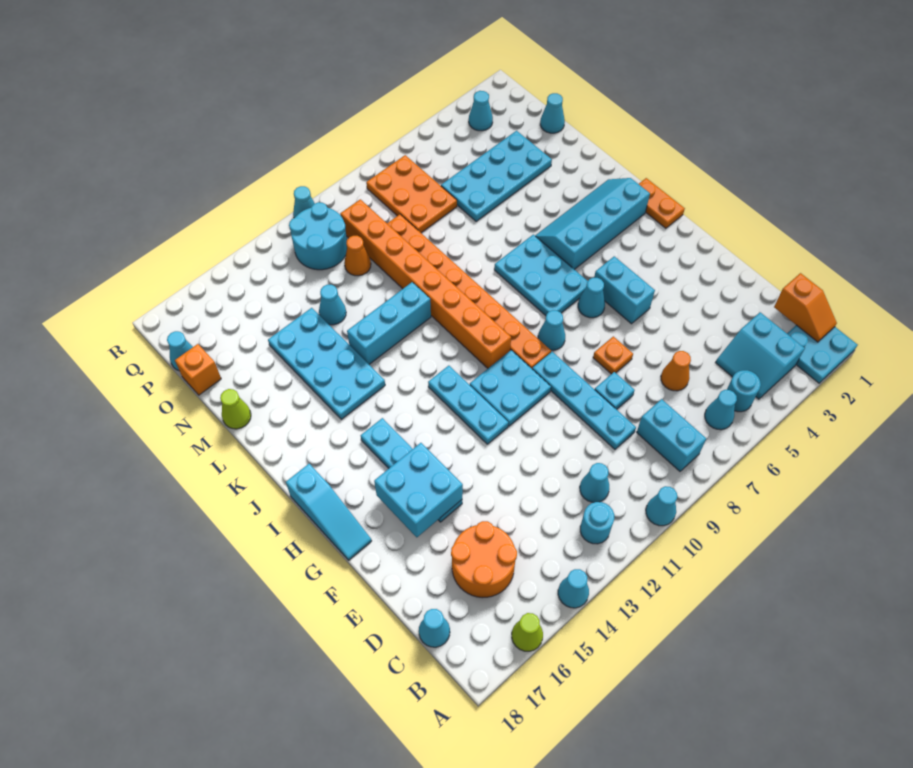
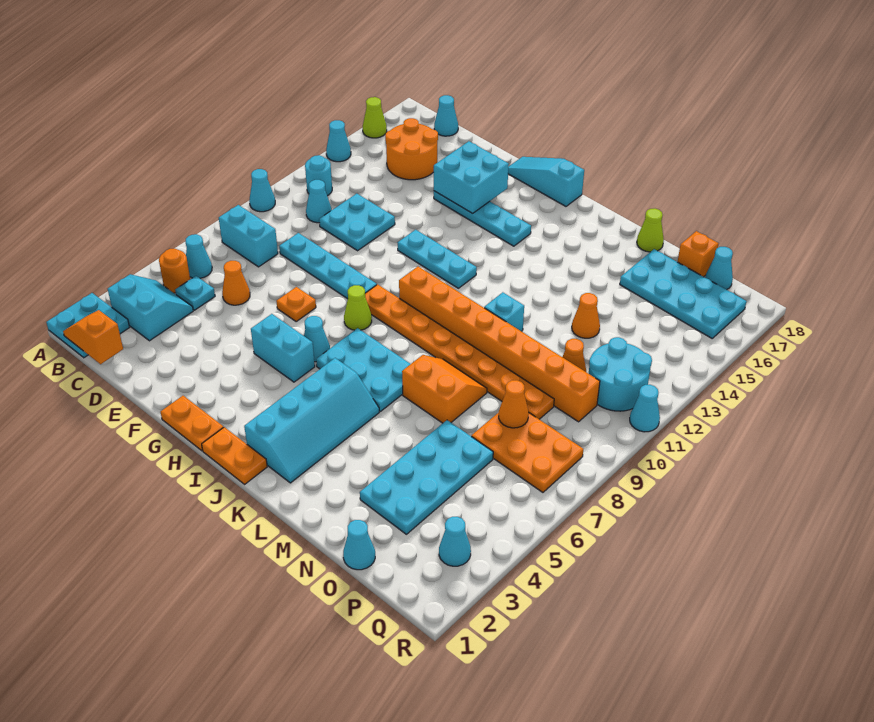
cyan round brick B5 level 1 -> orange round brick B5 level 1
cyan plate E8 level 1 -> cyan plate C5 level 1
none -> orange plate G1:H1 level 1
cyan plate G10:H11 level 1 -> cyan plate D11:E12 level 1
cyan cone H8 level 1 -> lime cone H8 level 1
cyan plate K14:N15 level 1 -> cyan plate N16:Q17 level 1
none -> orange slope L7:M8 level 1 top 7
cyan brick L11:L13 level 1 -> cyan brick L11 level 1
cyan cone N13 level 1 -> orange cone N13 level 1
none -> orange cone O8 level 2

